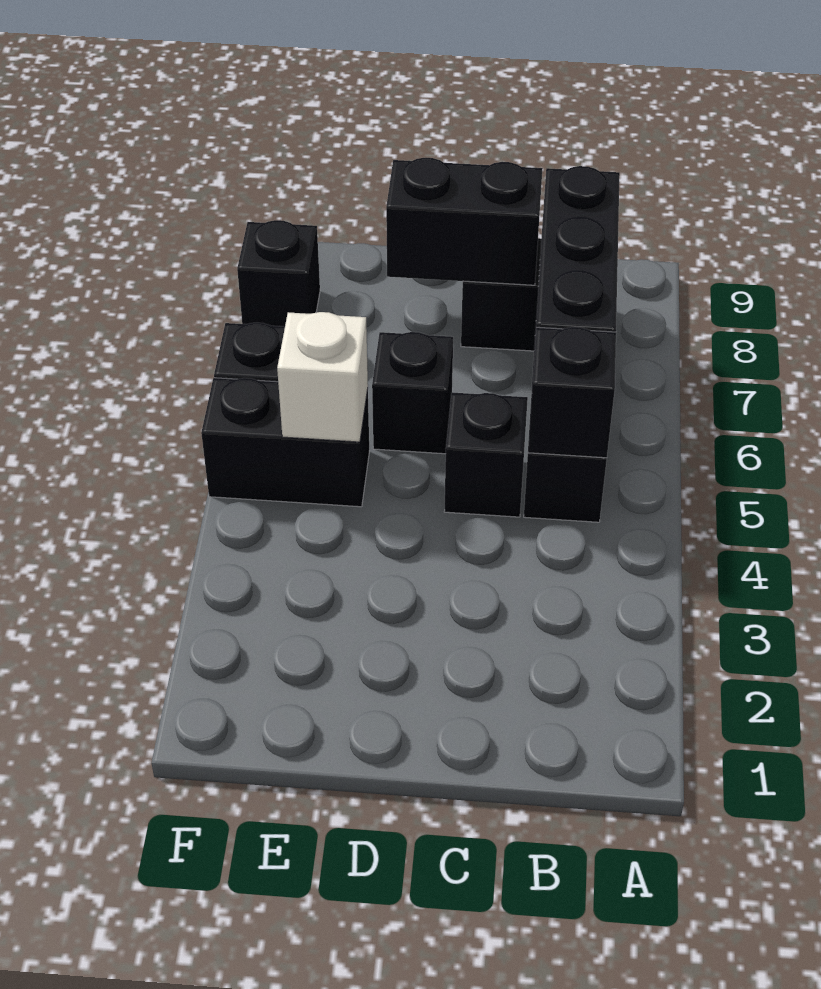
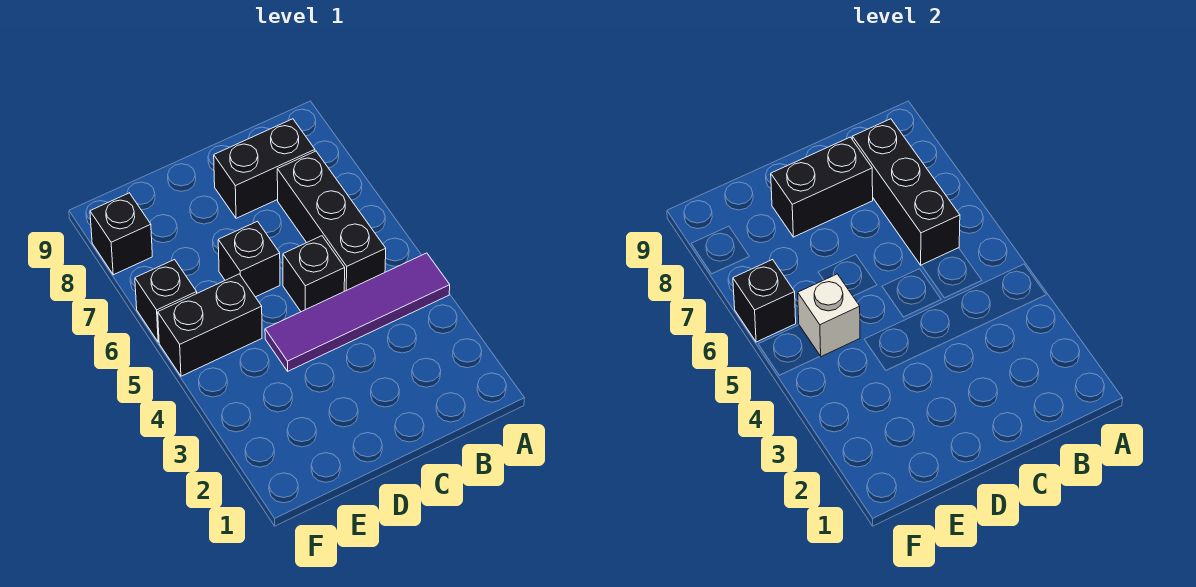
none -> purple tile A4:D4 level 1
black brick B5 level 2 -> black brick F6 level 2

